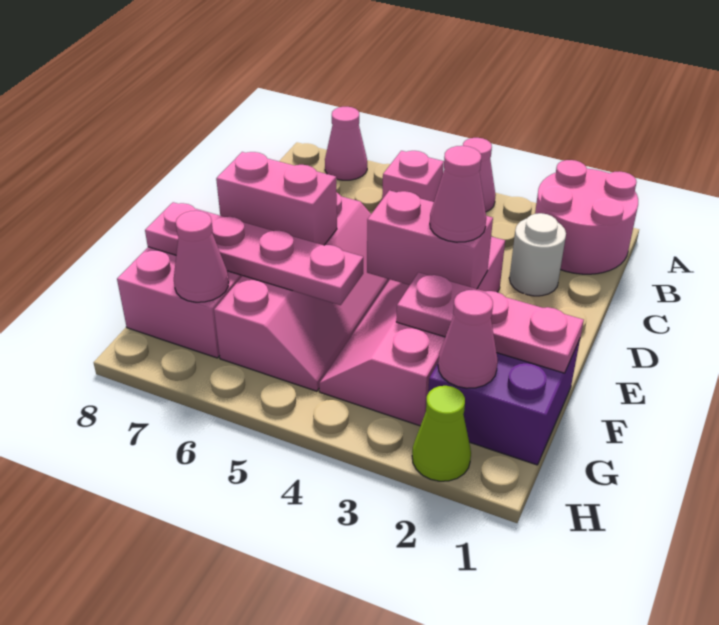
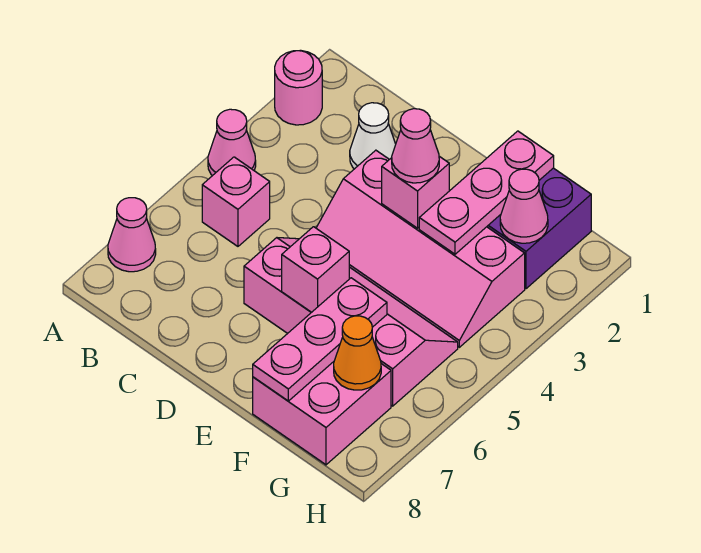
pink round brick A1:B2 level 1 -> pink round brick A2 level 1
white round brick C2 level 1 -> white cone C2 level 1
pink brick E3:E4 level 2 -> pink brick E3 level 2
pink brick E6:E7 level 2 -> pink brick E6 level 2
pink plate F5:F8 level 2 -> pink plate F6:F8 level 2
pink cone G7 level 2 -> orange cone G7 level 2
lime cone H2 level 1 -> none

